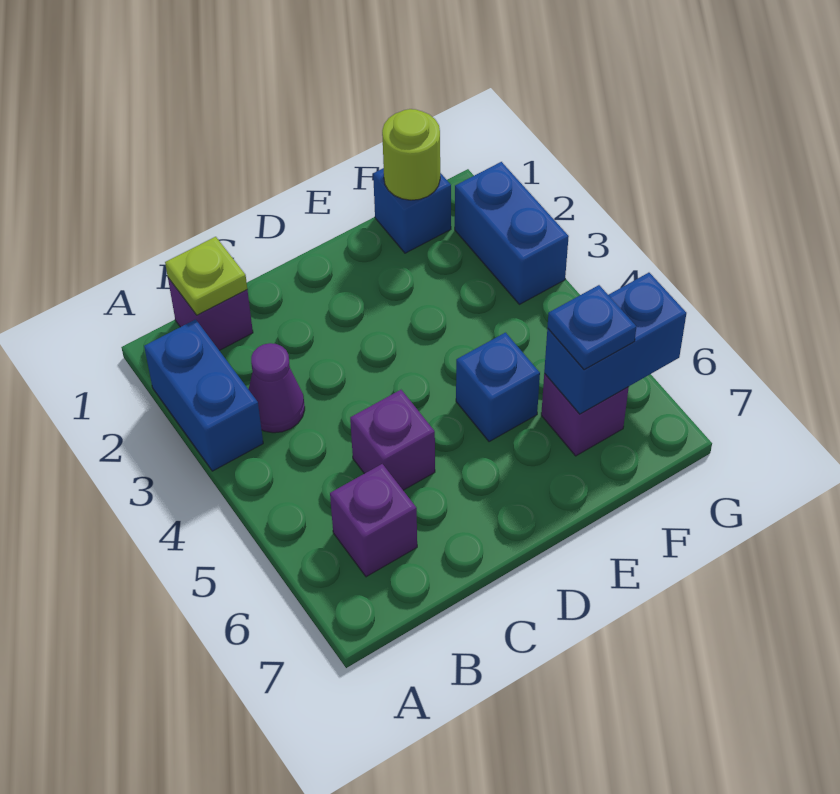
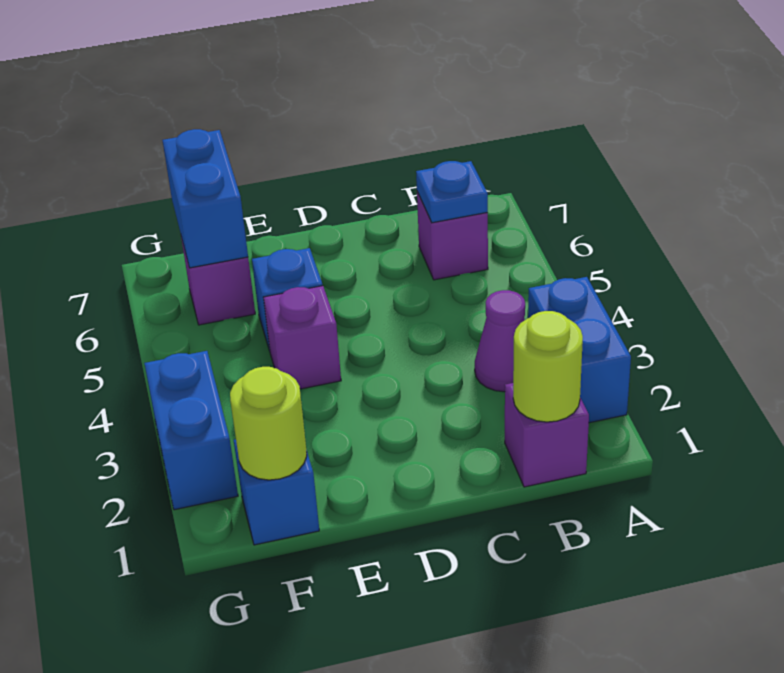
lime plate B1 level 2 -> lime round brick B1 level 2
purple brick C5 level 1 -> purple brick E4 level 1
blue brick F6:G6 level 2 -> blue brick F6:F7 level 2
blue plate F6 level 3 -> blue plate B6 level 2

